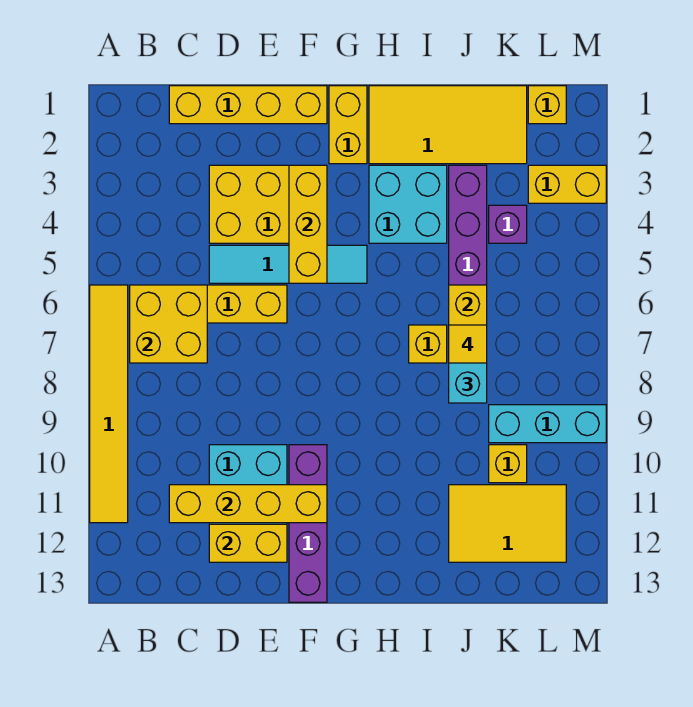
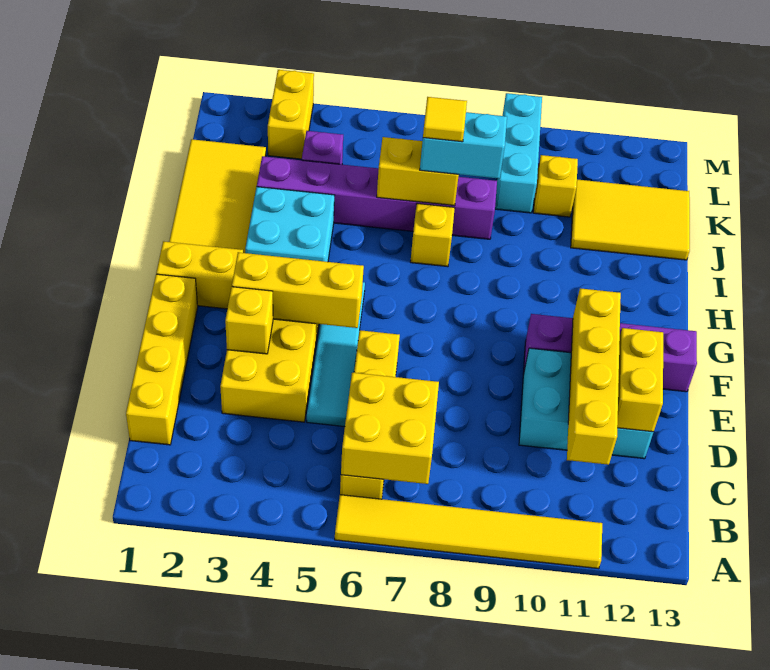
yellow tile J11:L12 level 1 -> yellow tile J11:K13 level 1
yellow brick L1 level 1 -> yellow brick E3 level 2

